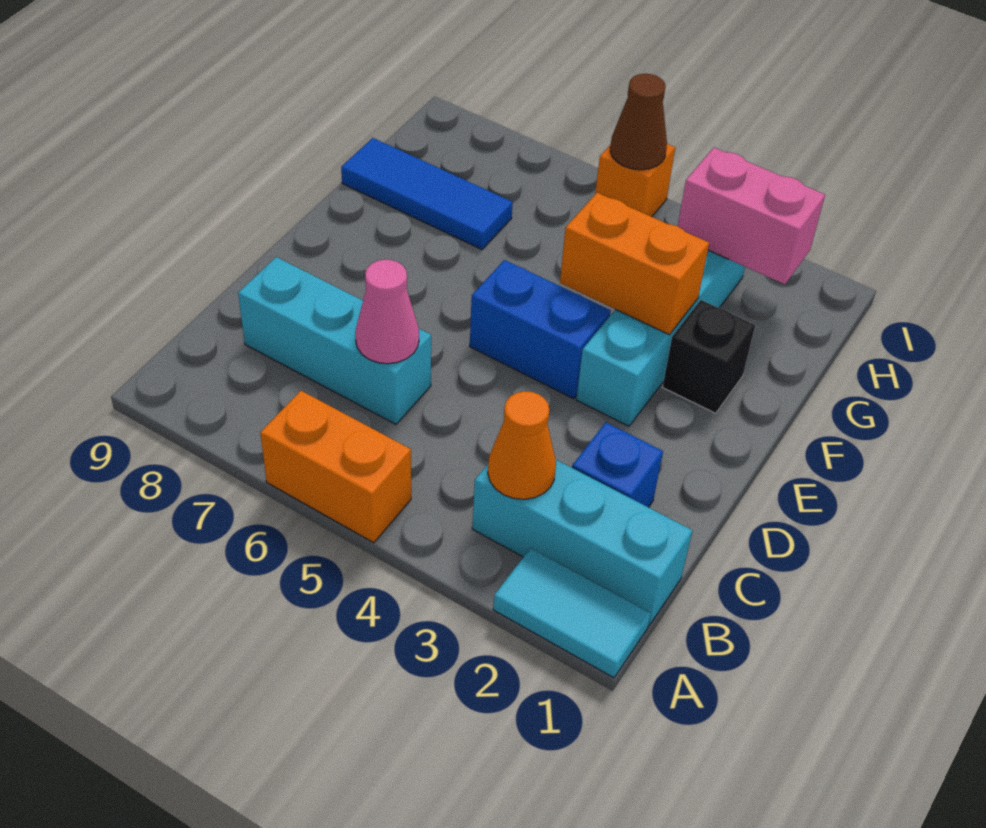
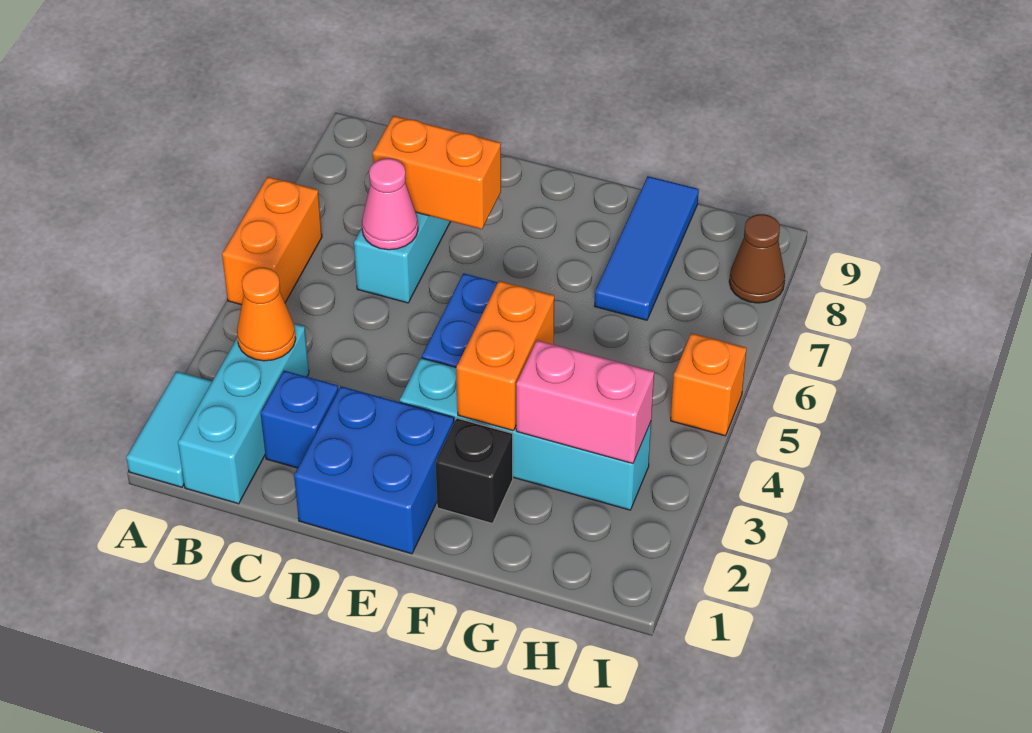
none -> orange brick C7:D7 level 2
none -> blue brick D1:E2 level 1
pink brick H2:H3 level 2 -> pink brick G3:H3 level 2
brown cone I5 level 2 -> brown cone I8 level 1

